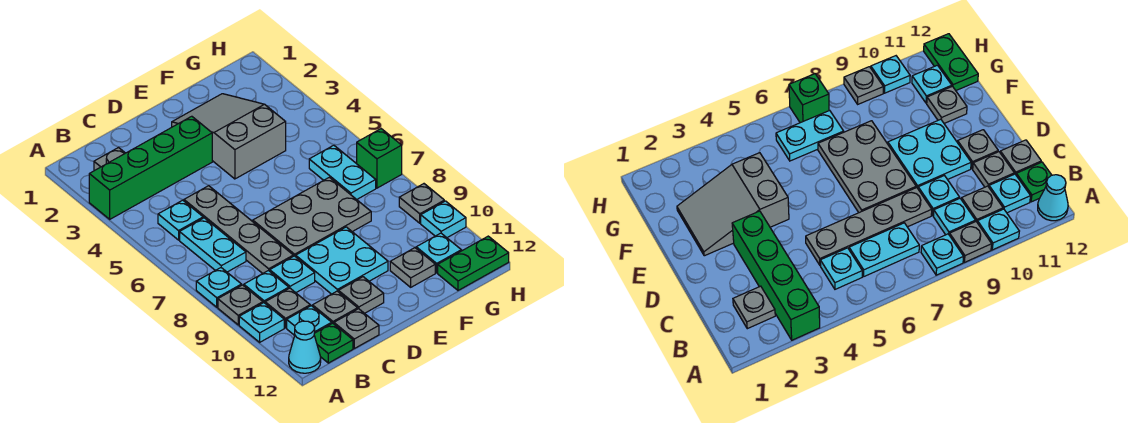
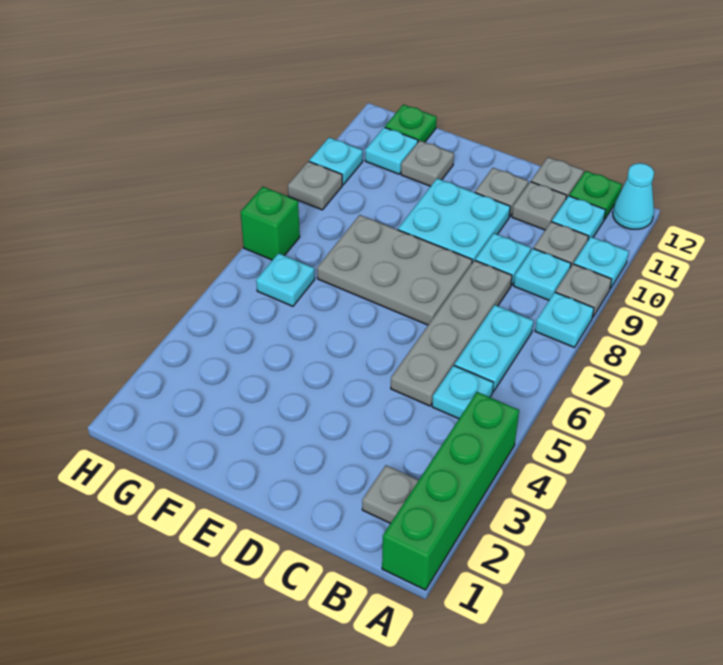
green brick A3:D3 level 1 -> green brick A1:A4 level 1
grey slope E2:F4 level 1 top 4 -> none
cyan plate G6:G7 level 1 -> cyan plate G6 level 1
green plate G12:H12 level 1 -> green plate G12 level 1

